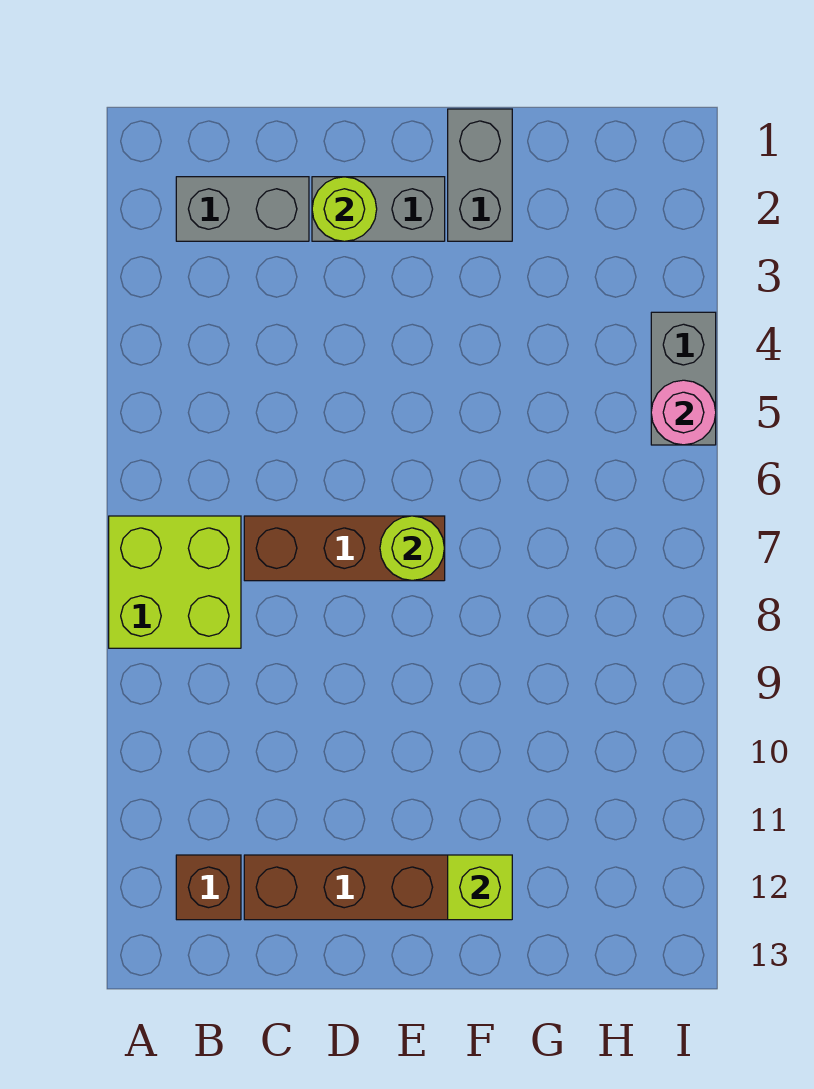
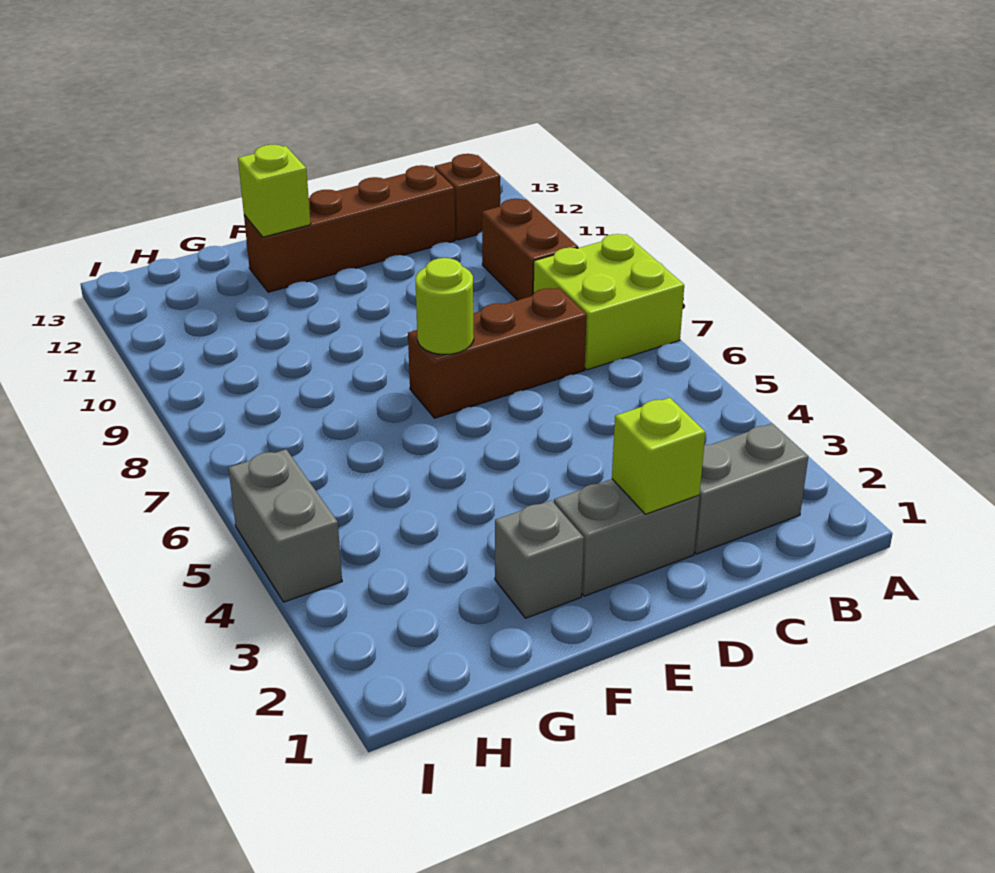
none -> brown brick B9:B10 level 1
lime round brick D2 level 2 -> lime brick D2 level 2
grey brick F1:F2 level 1 -> grey brick F2 level 1
pink round brick I5 level 2 -> none

